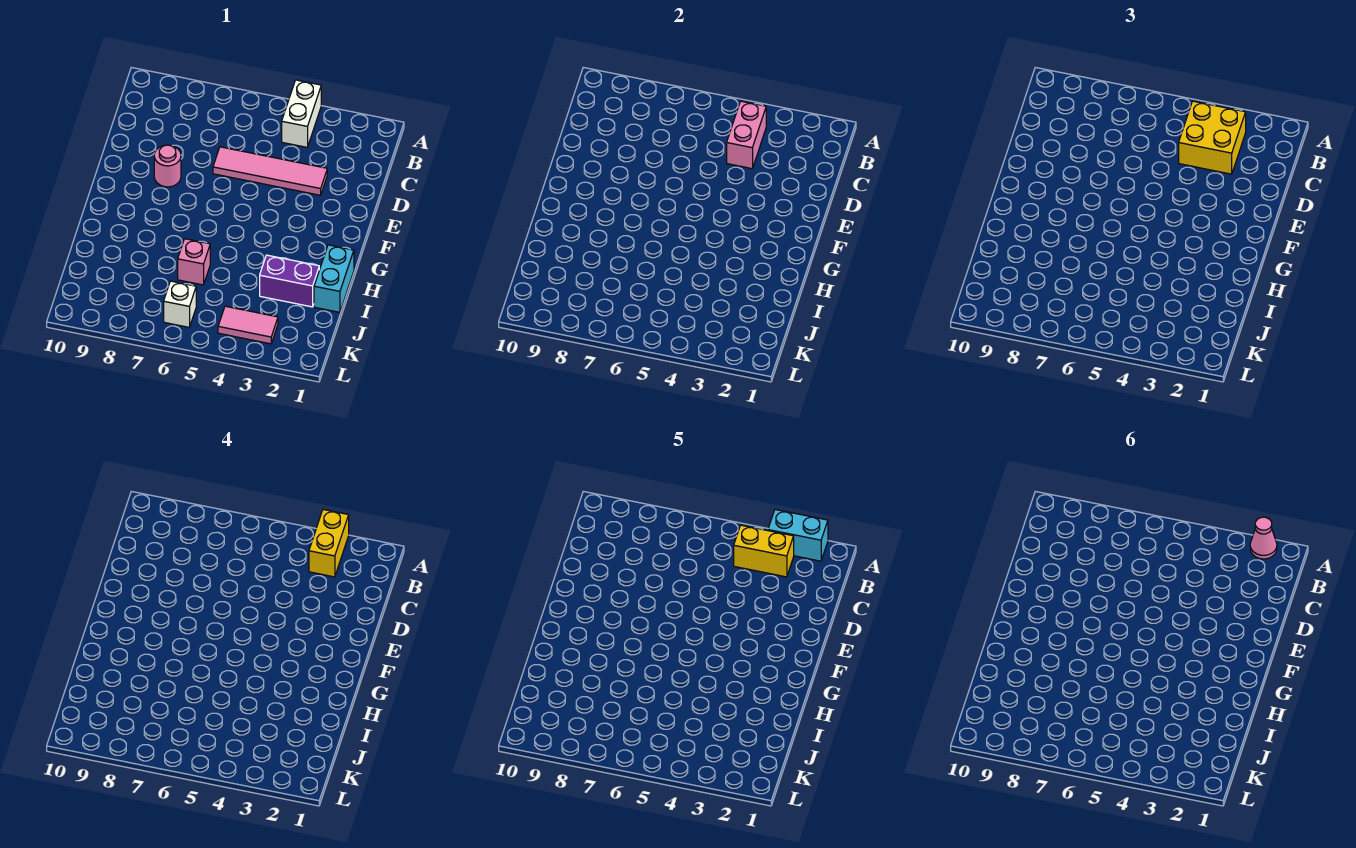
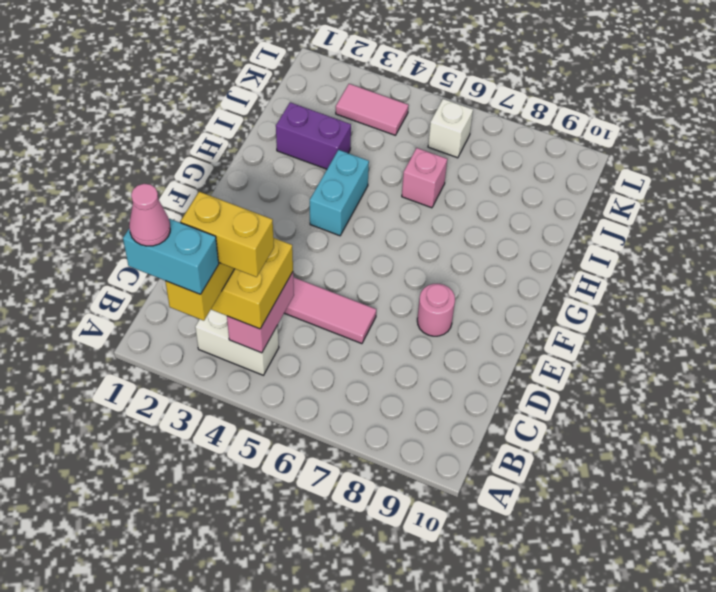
white brick A4:B4 level 1 -> white brick B3:B4 level 1
cyan brick H1:I1 level 1 -> cyan brick G4:H4 level 1

